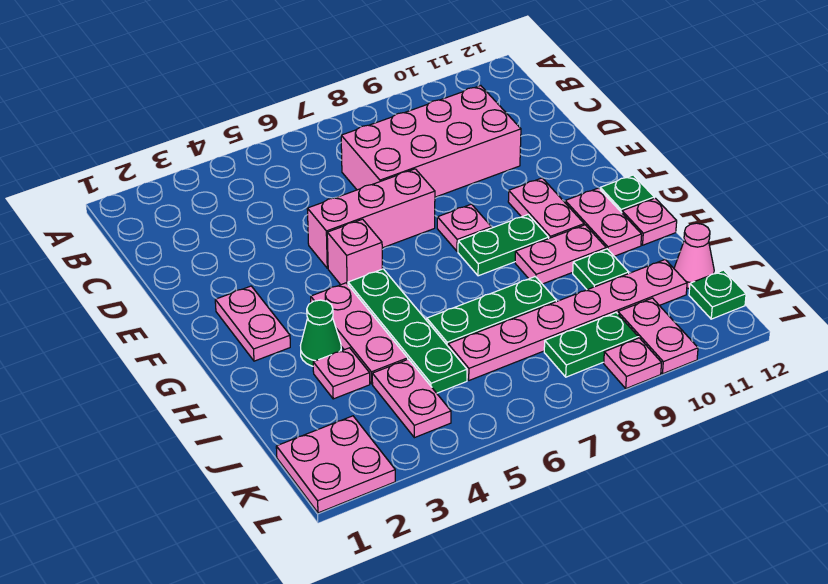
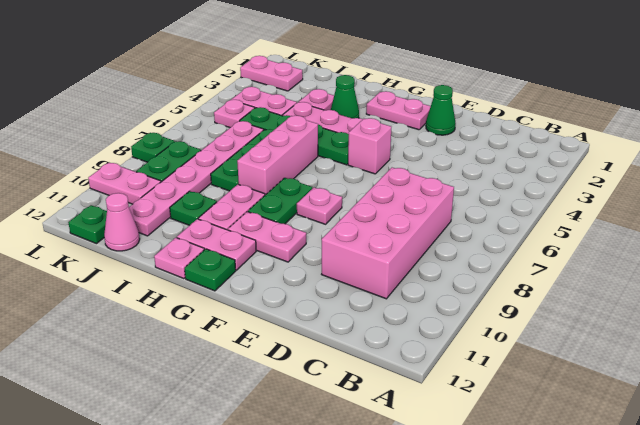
none -> green cone E2 level 1
pink brick E5:E7 level 1 -> pink brick H6:H8 level 1
pink plate K1:L2 level 1 -> pink plate K2:L2 level 1
none -> green plate L8 level 1
pink plate L9 level 1 -> pink plate K5 level 1

